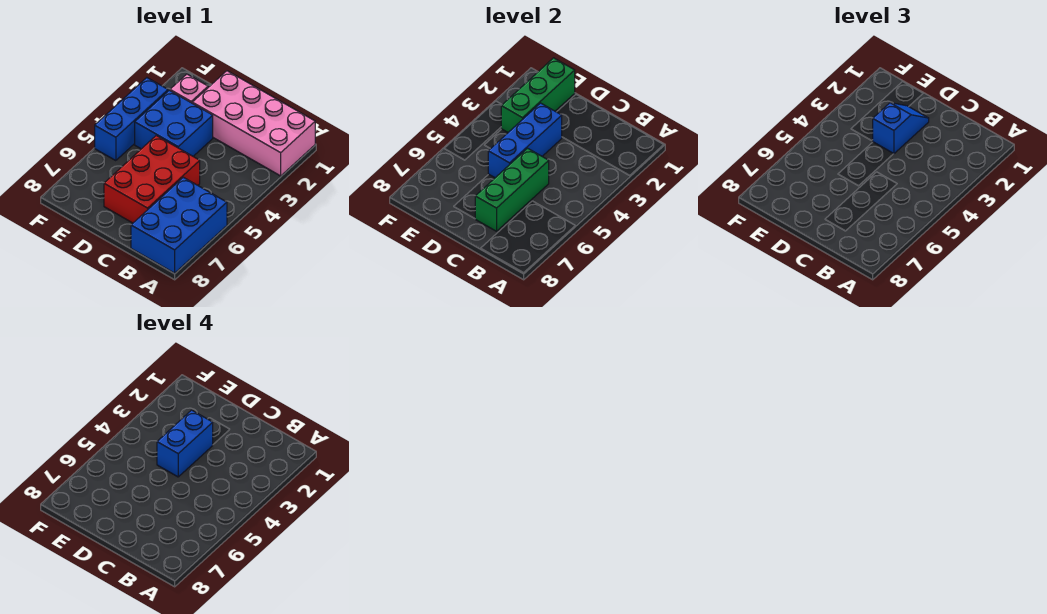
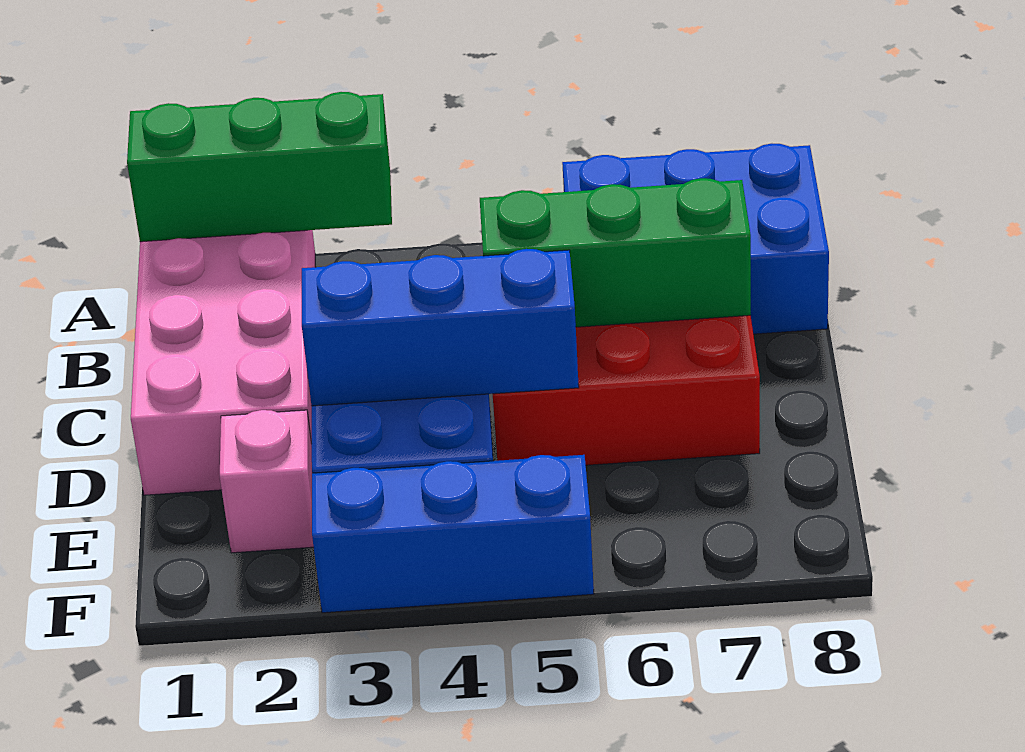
blue slope D2:D3 level 3 top 3 -> none
blue brick D3:D4 level 4 -> none
green brick E1:E3 level 2 -> green brick A1:A3 level 2

